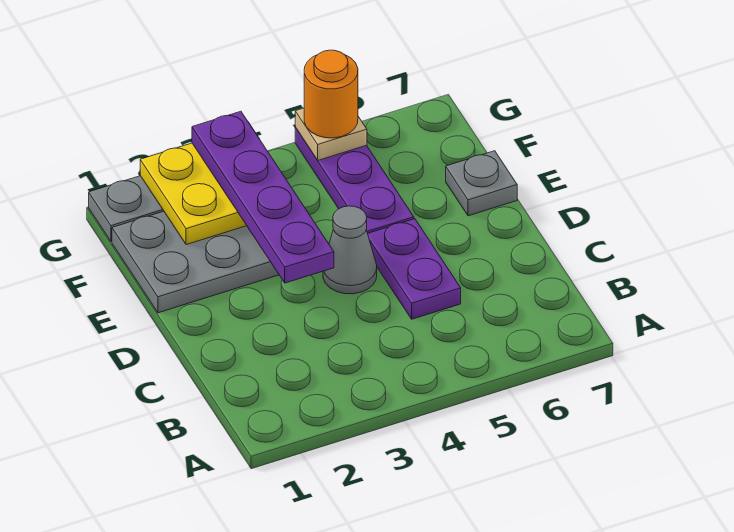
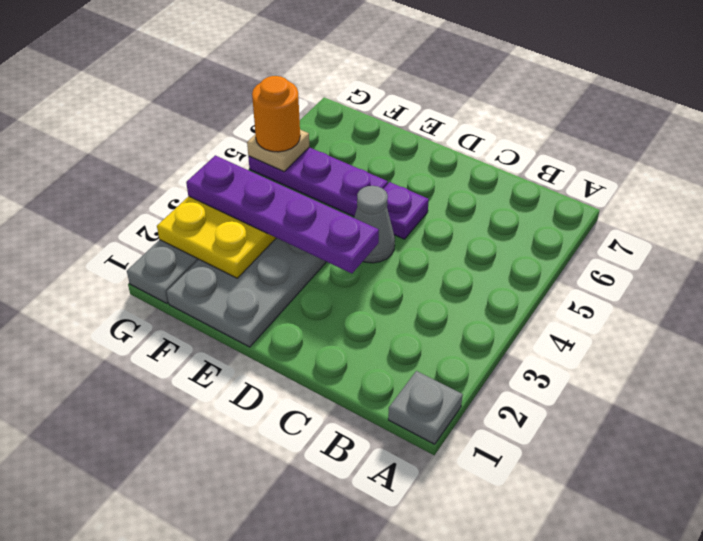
purple plate C5:D5 level 1 -> purple plate D5 level 1
grey plate E7 level 1 -> grey plate A1 level 1

